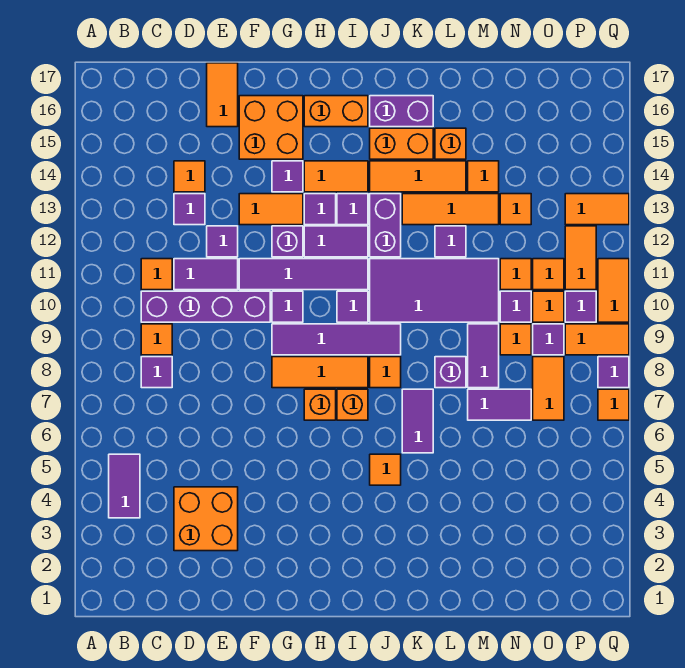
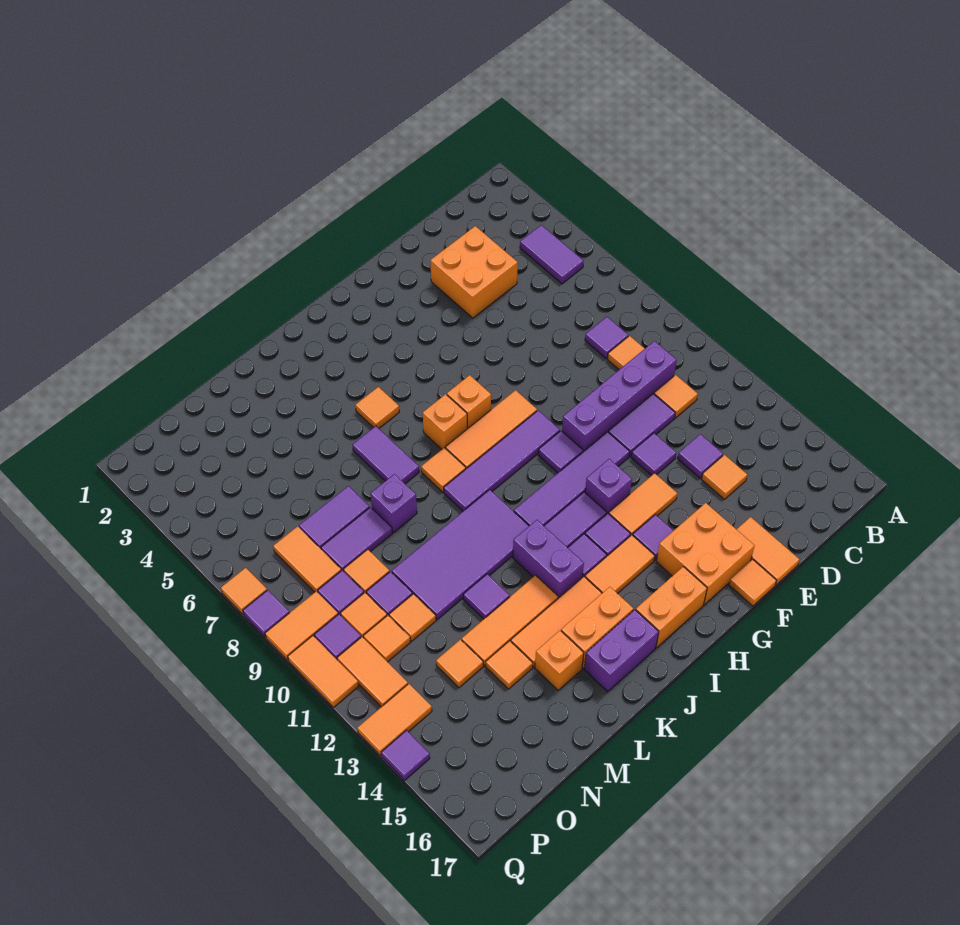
none -> orange tile F17 level 1
purple tile I10 level 1 -> purple tile Q14 level 1
purple tile M8:M9 level 1 -> purple tile M8:N8 level 1

